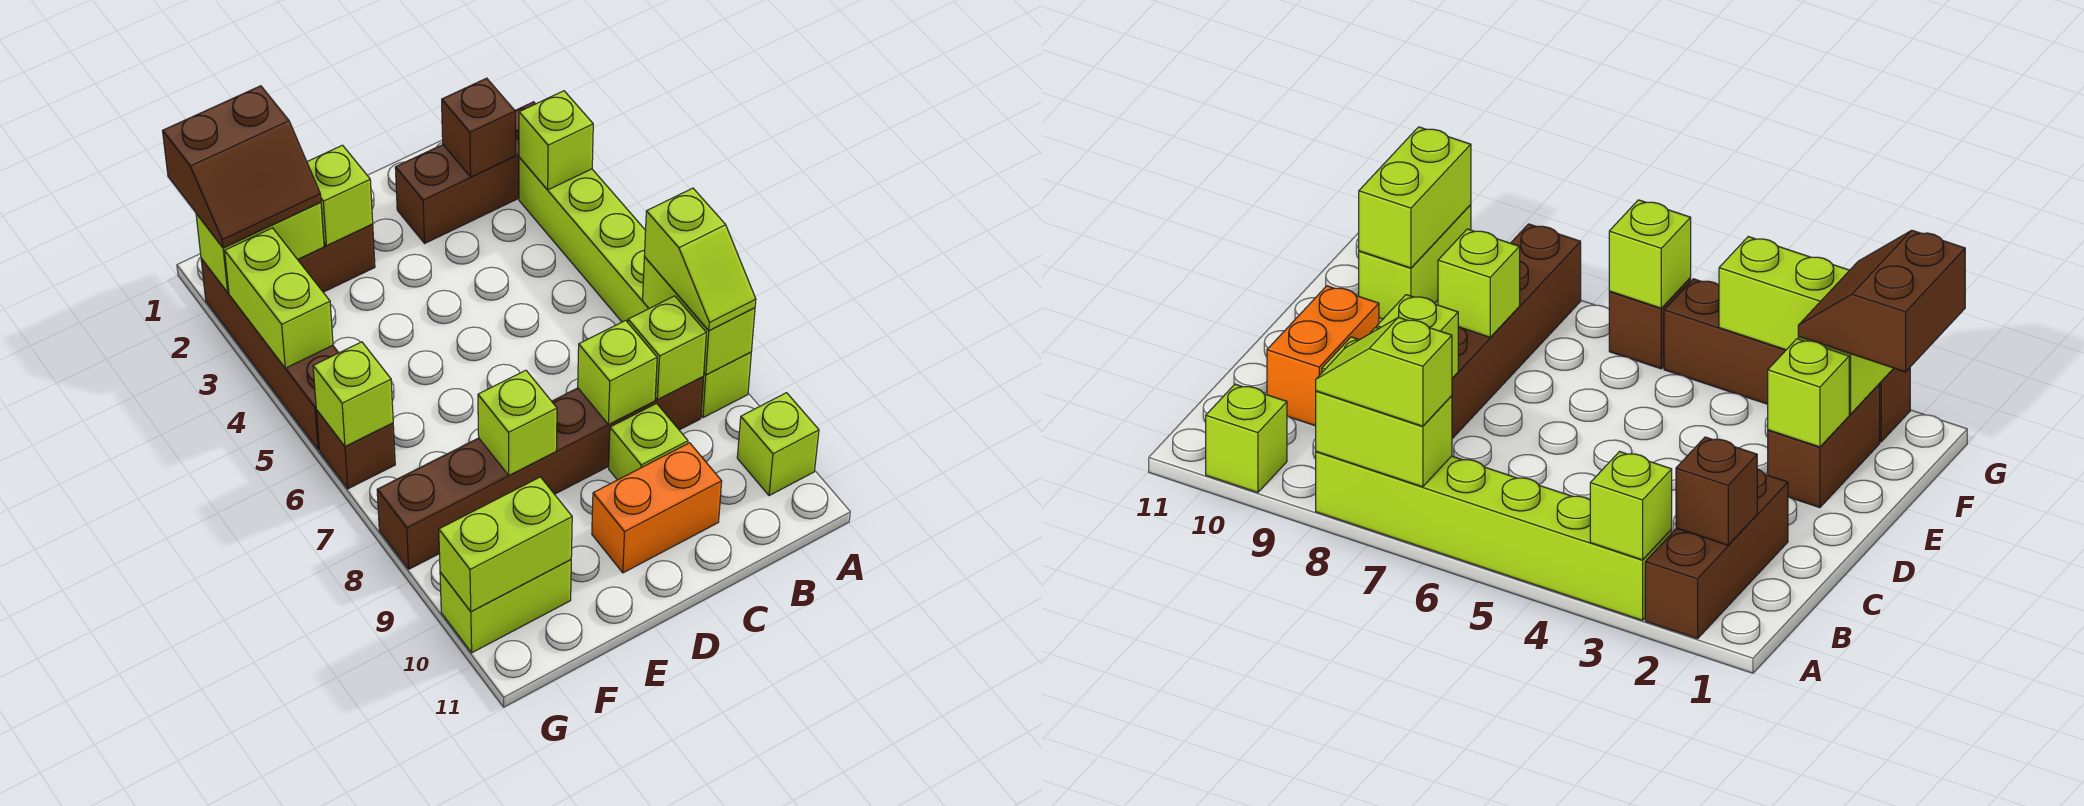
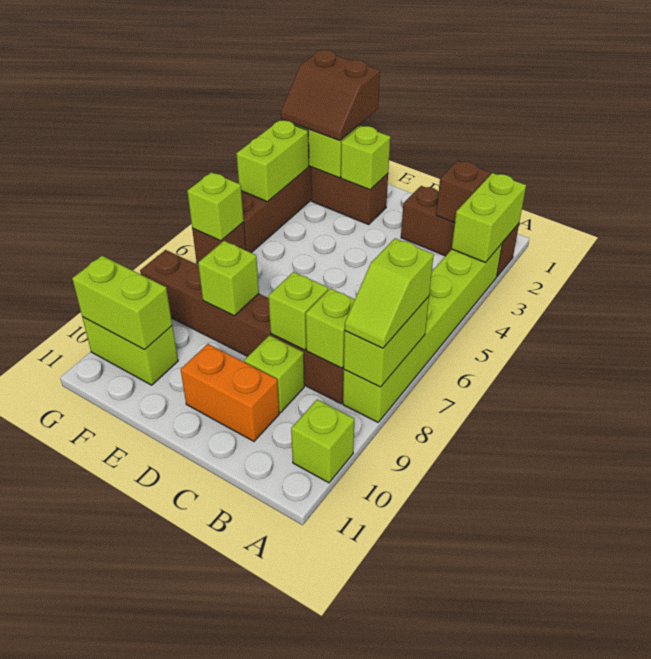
lime brick A3 level 2 -> lime brick A2:A3 level 2

